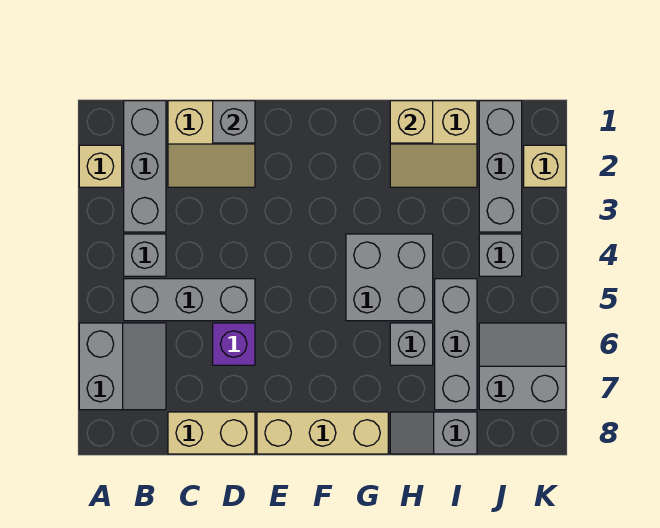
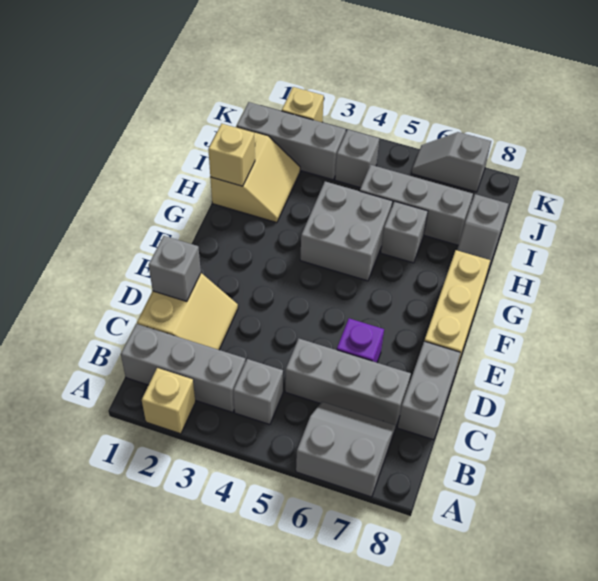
grey brick B5:D5 level 1 -> grey brick C5:C7 level 1
tan brick C8:D8 level 1 -> grey brick C8:D8 level 1
grey slope J6:K7 level 1 top 7 -> grey slope K6:K7 level 1 top 7

